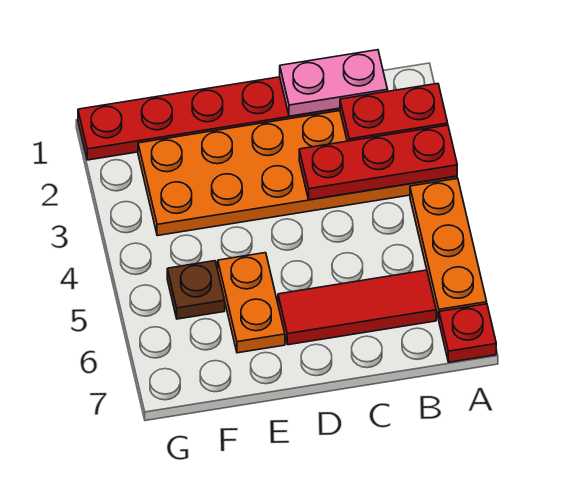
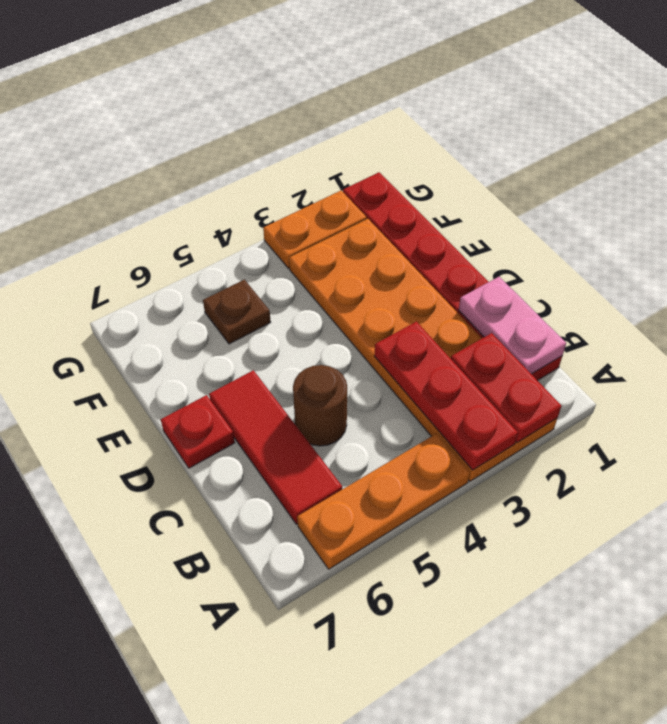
red plate A7 level 1 -> red plate D7 level 1
none -> brown round brick C5 level 1
orange plate E5:E6 level 1 -> orange plate G2:G3 level 1

